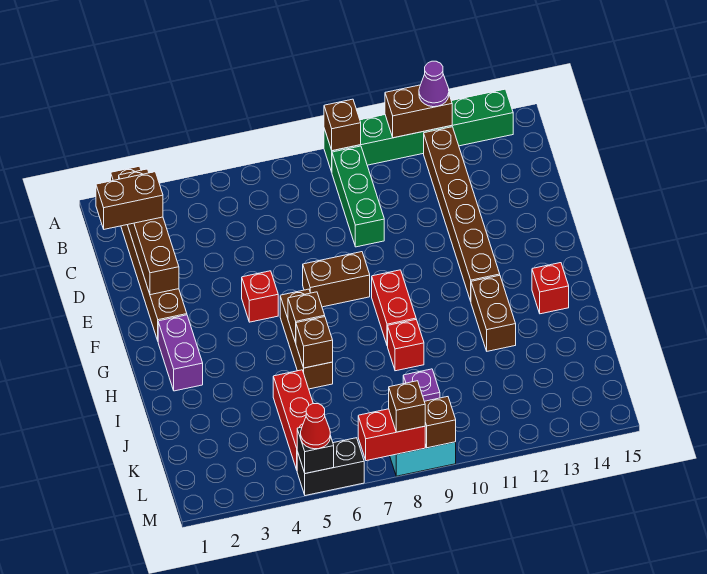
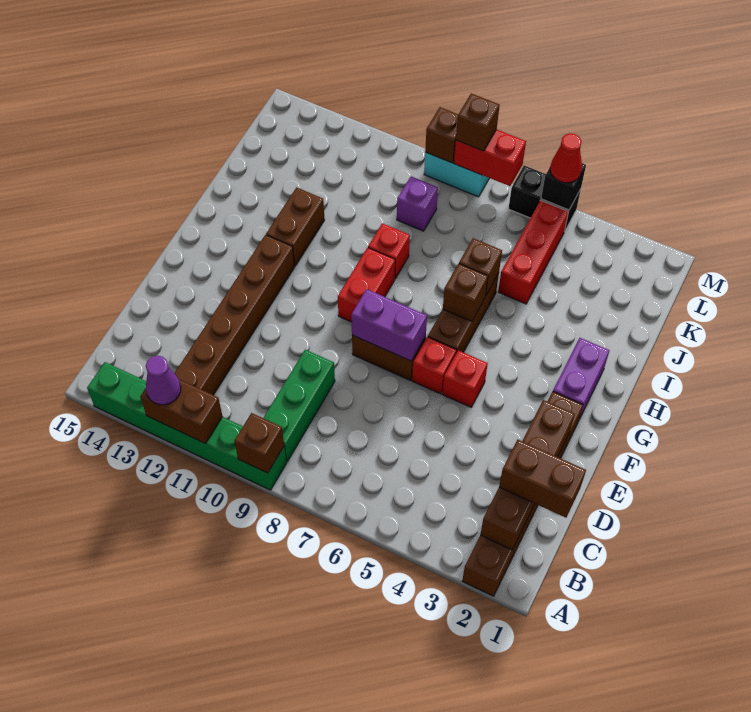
none -> purple brick F7:F8 level 2
red brick H14 level 1 -> red brick F6 level 1

